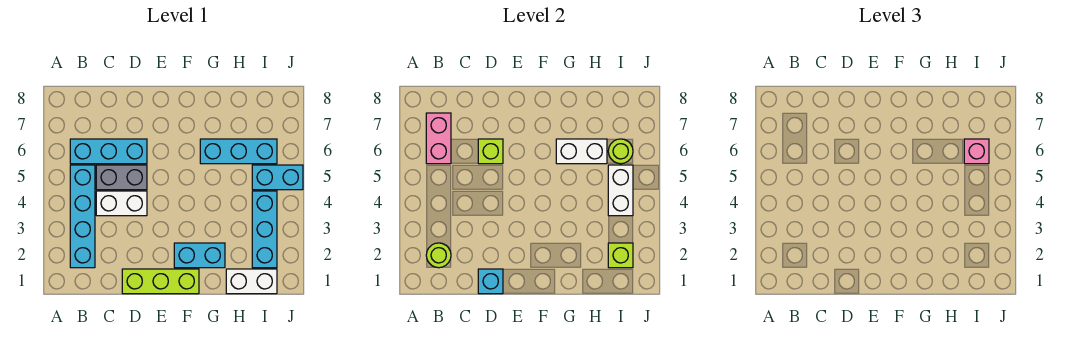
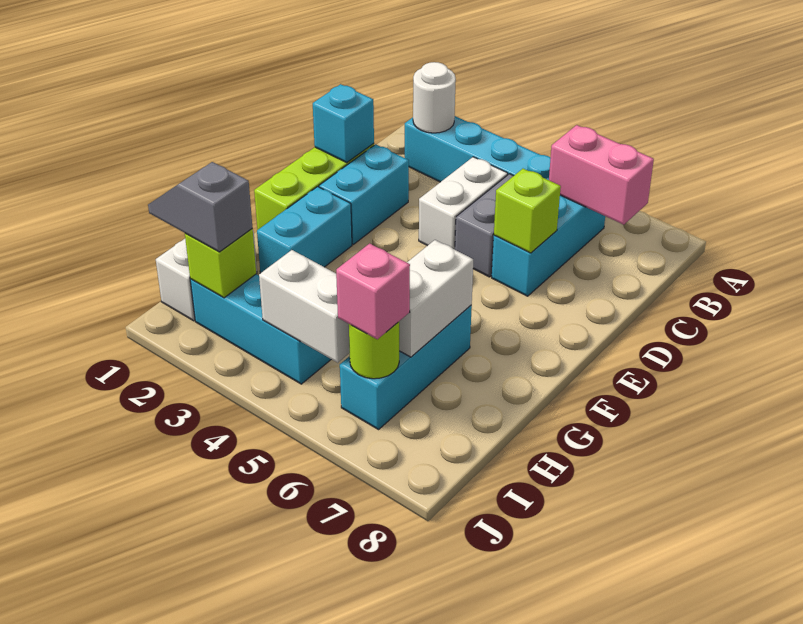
lime round brick B2 level 2 -> white round brick B2 level 2
none -> grey slope I1:I2 level 3 top 2
cyan brick I5:J5 level 1 -> cyan brick D2:E2 level 1

